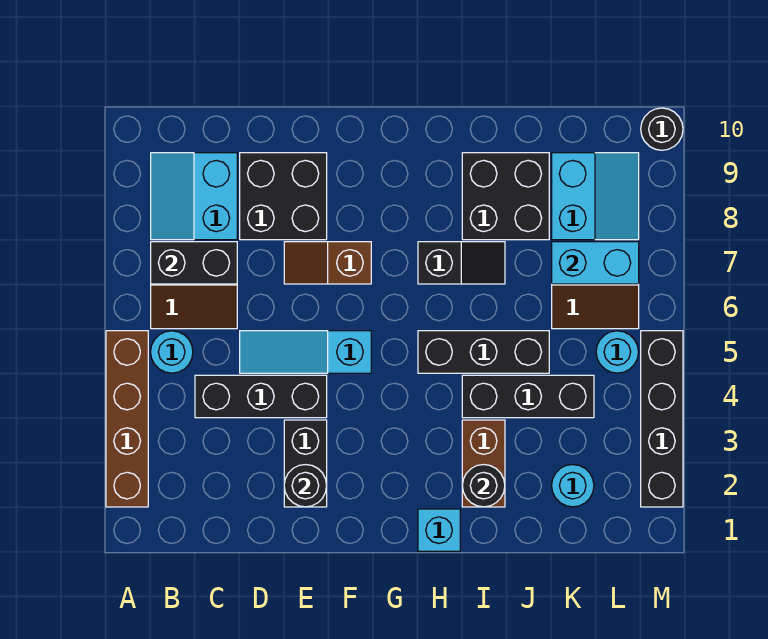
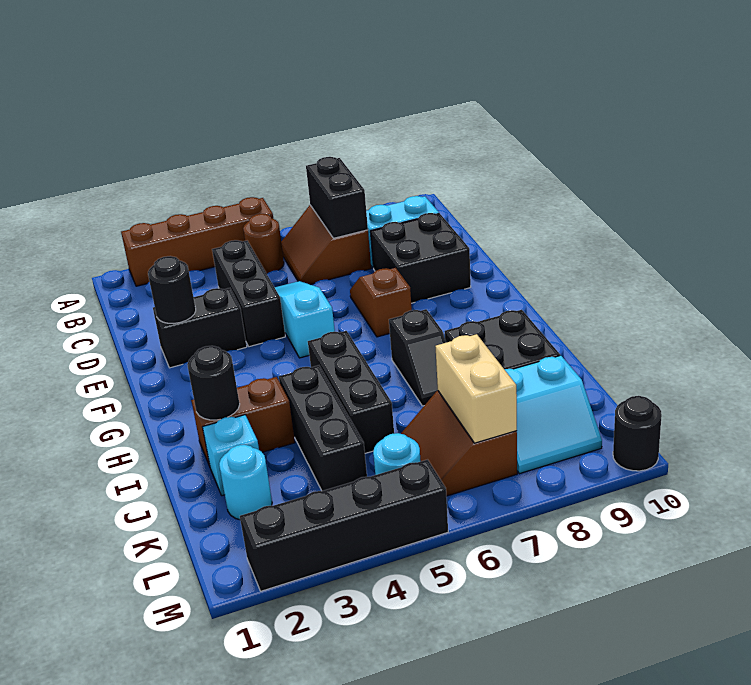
cyan round brick B5 level 1 -> brown round brick B5 level 1
cyan brick H1 level 1 -> cyan brick J2 level 1
cyan brick K7:L7 level 2 -> tan brick K7:L7 level 2

